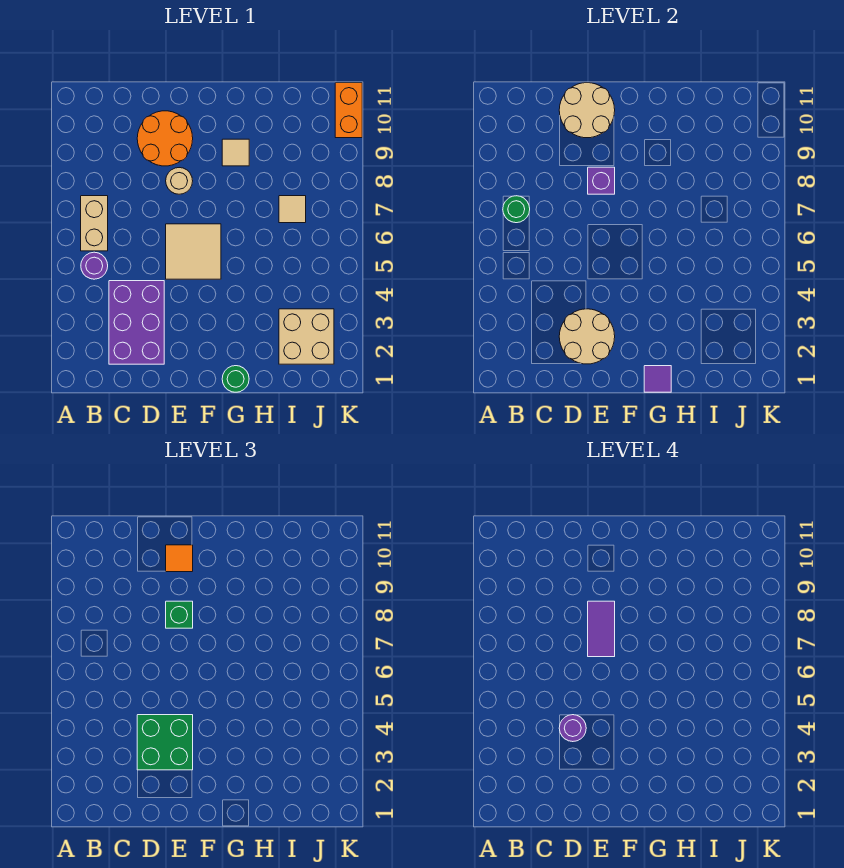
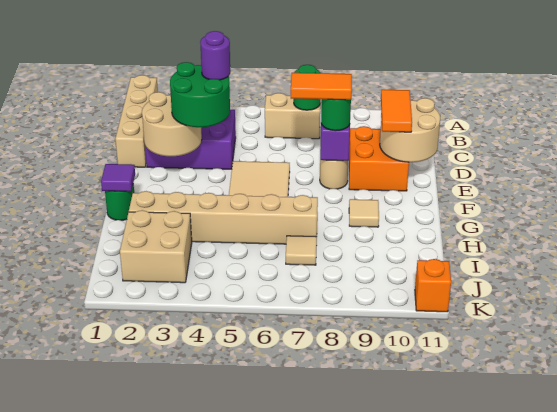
none -> tan brick A1:D1 level 1
purple round brick B5 level 1 -> none
green brick D3:E4 level 3 -> green round brick D3:E4 level 3
orange round brick D9:E10 level 1 -> orange brick D9:E10 level 1
purple tile E7:E8 level 4 -> orange tile E7:E8 level 4
green brick E8 level 3 -> green round brick E8 level 3
orange tile E10 level 3 -> orange tile D10:E10 level 3
none -> tan brick H2:H7 level 1
orange brick K10:K11 level 1 -> orange brick K11 level 1

